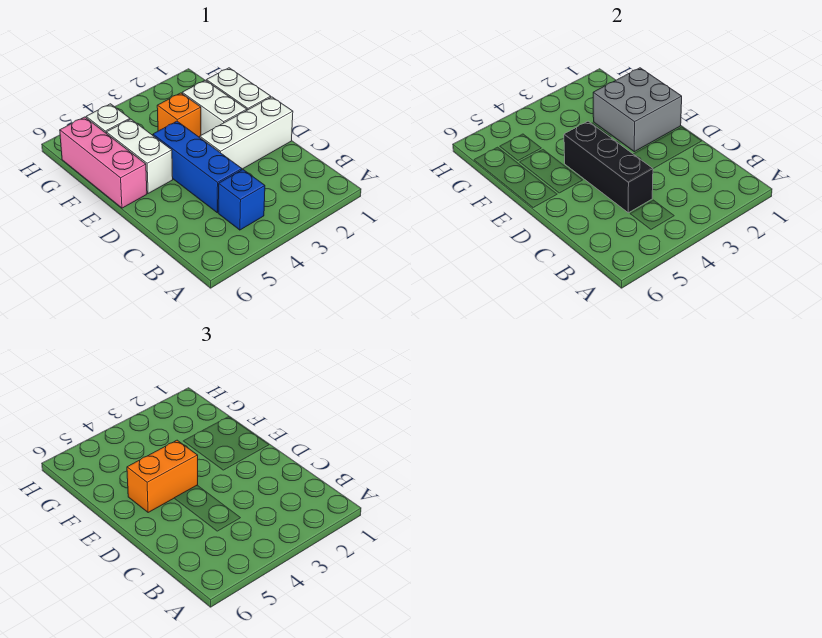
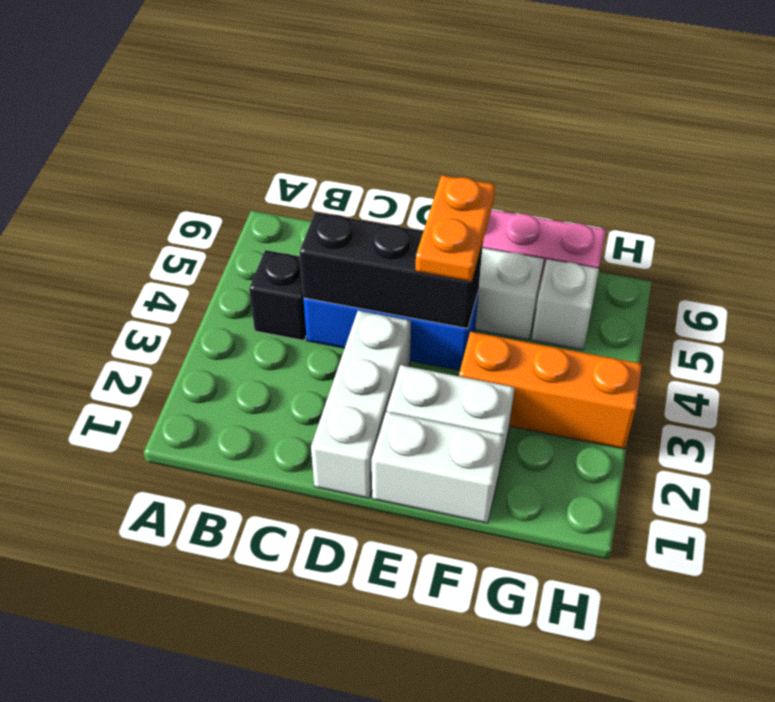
blue brick B4 level 1 -> black brick B4 level 1
grey brick E1:F2 level 2 -> none
orange brick E4:E5 level 3 -> orange plate E4:E5 level 3
orange brick F3 level 1 -> orange brick F3:H3 level 1

